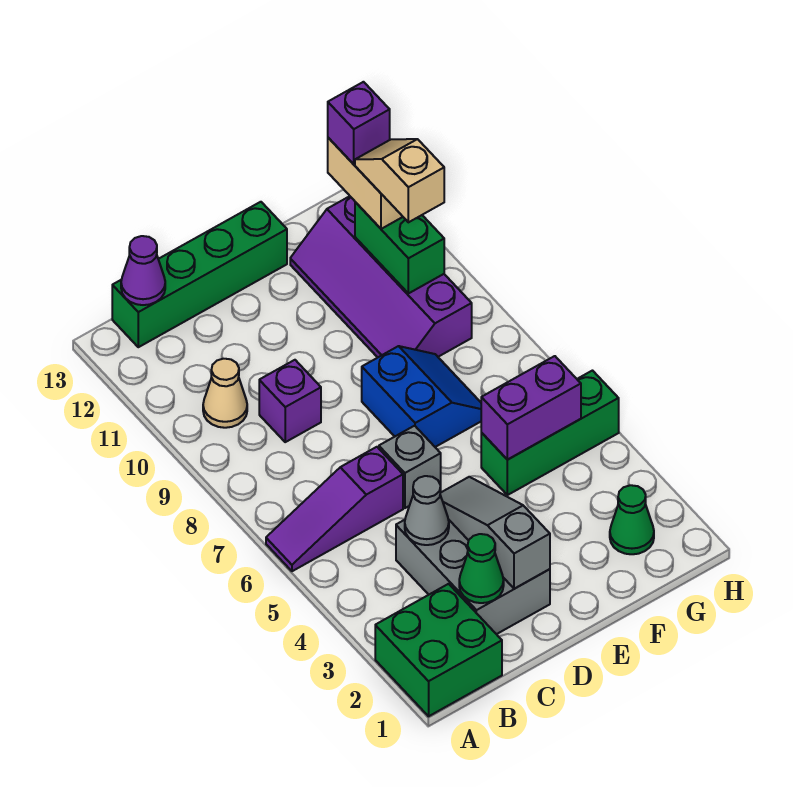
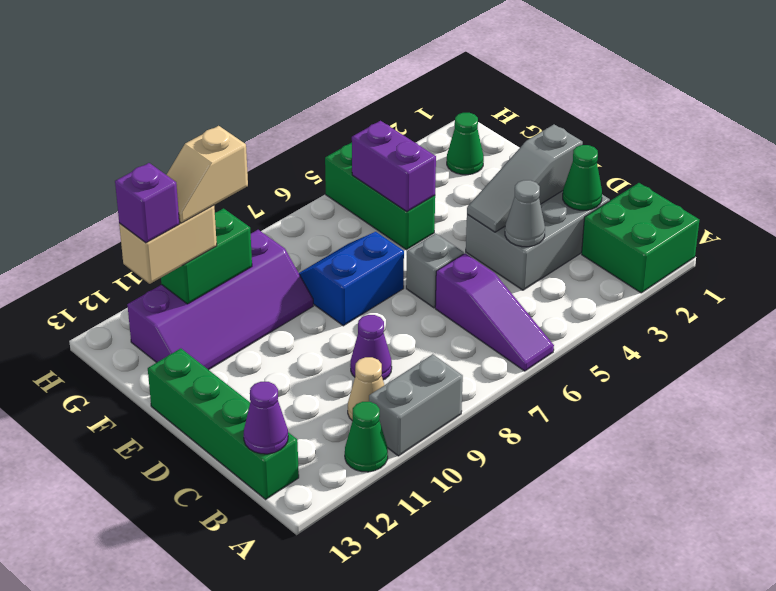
none -> grey brick A9:A10 level 1
none -> green cone A11 level 1
purple brick C9 level 1 -> purple cone C9 level 1

